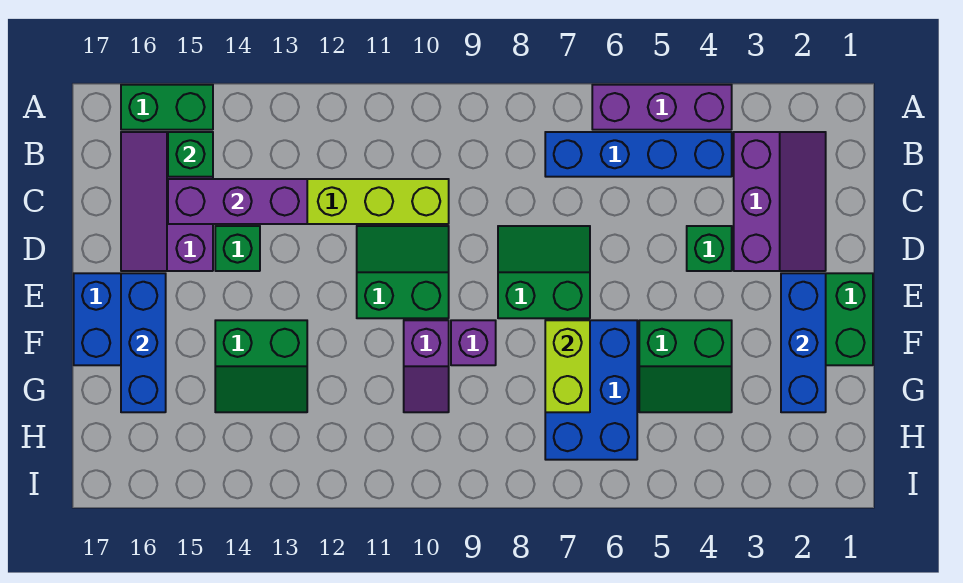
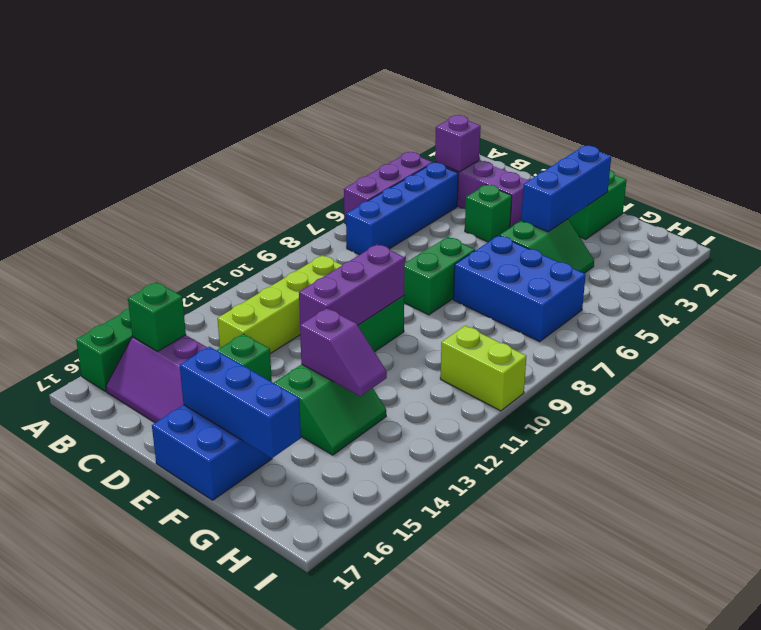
purple brick C13:C15 level 2 -> purple brick E10:E12 level 2
blue brick E2:G2 level 2 -> blue brick F2:F4 level 2
lime brick F7:G7 level 2 -> lime brick H10:I10 level 1
purple brick F9 level 1 -> purple brick B3 level 2
purple slope F10:G10 level 1 top F -> purple slope F13:G13 level 2 top F

